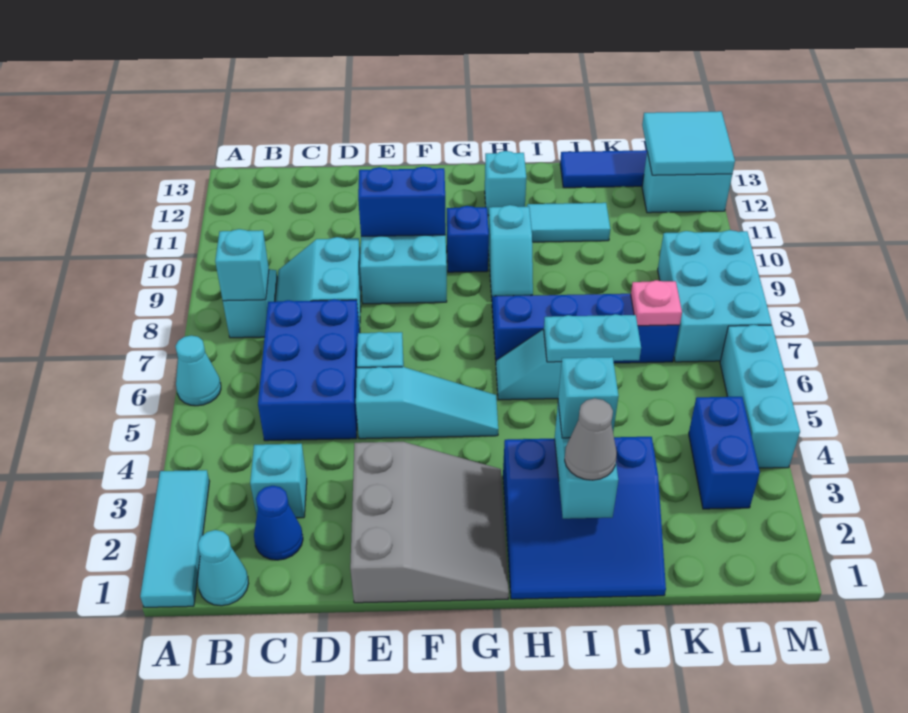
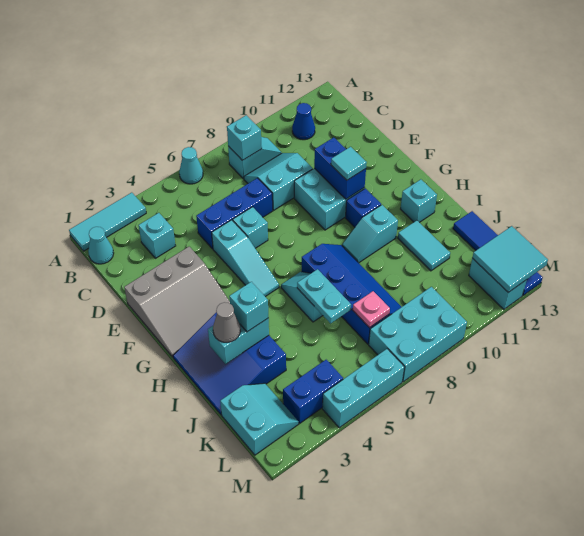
blue cone C2 level 1 -> blue cone B11 level 1
blue brick C5:D7 level 1 -> blue brick D5:D7 level 1
none -> cyan tile F10 level 3
none -> cyan slope K1:L2 level 1 top 1

